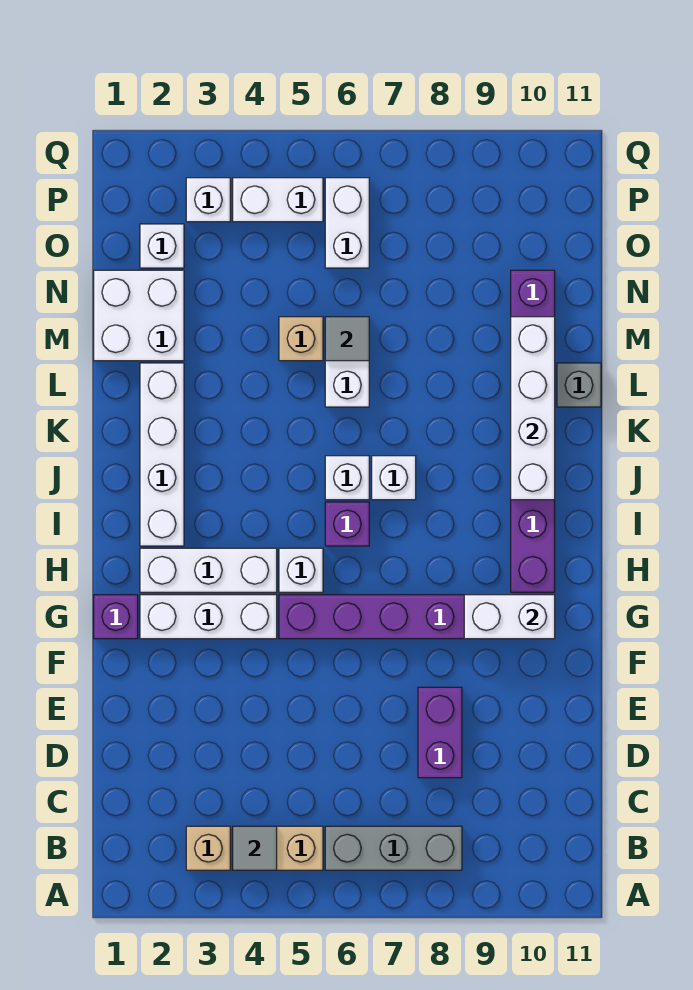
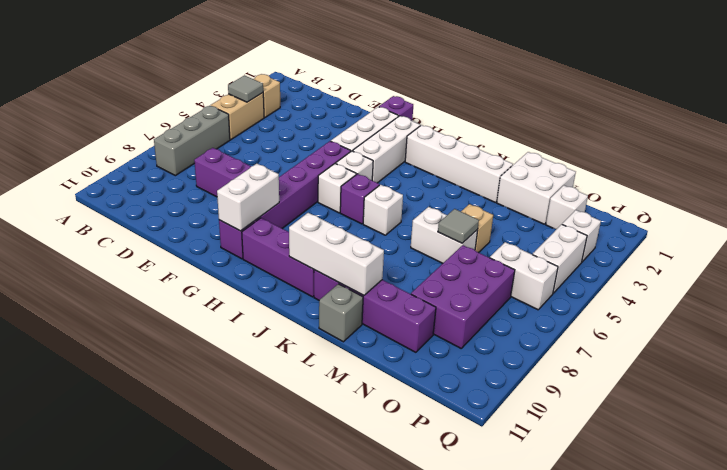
white brick J7 level 1 -> white brick H6 level 1
white brick J10:M10 level 2 -> white brick J10:L10 level 2
none -> purple brick N7:O9 level 1

